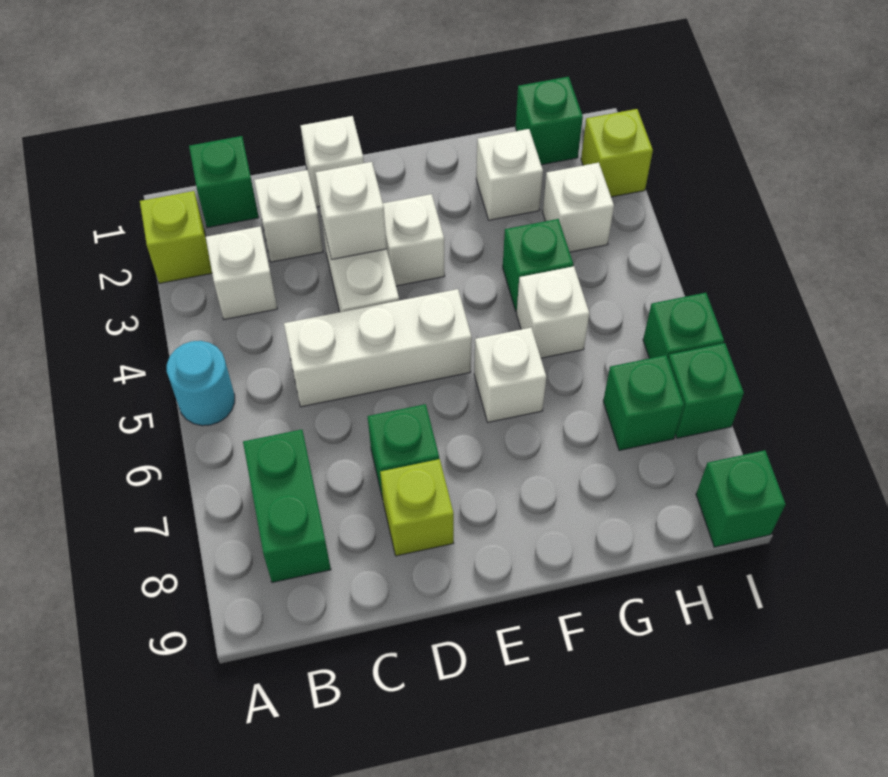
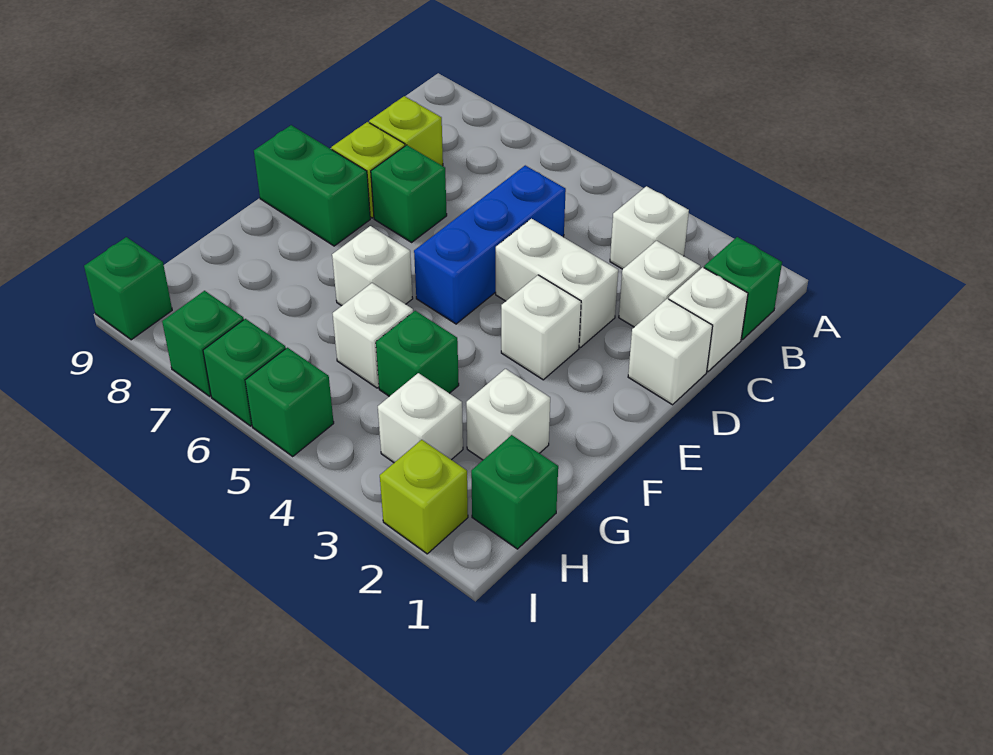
lime brick A2 level 1 -> lime brick C8 level 1
cyan round brick A5 level 1 -> none
green brick B7:B8 level 1 -> green brick E8:E9 level 1
white brick C5:E5 level 1 -> blue brick C5:E5 level 1
white brick D3 level 2 -> white brick C1 level 1
green brick H7 level 1 -> green brick I5 level 1

